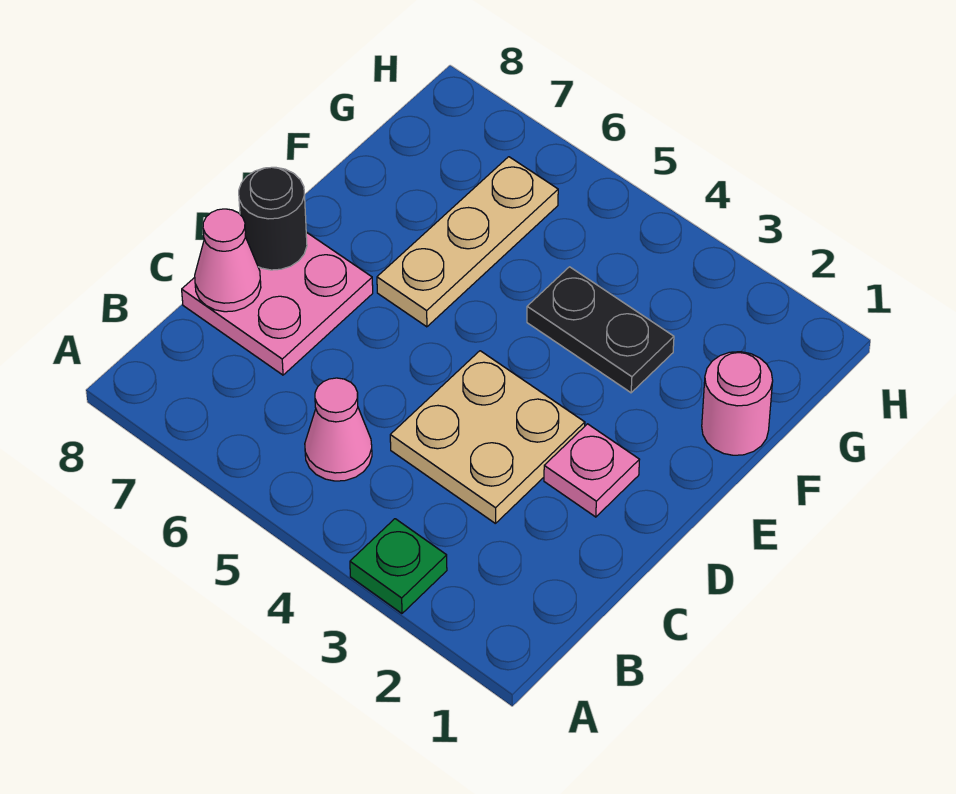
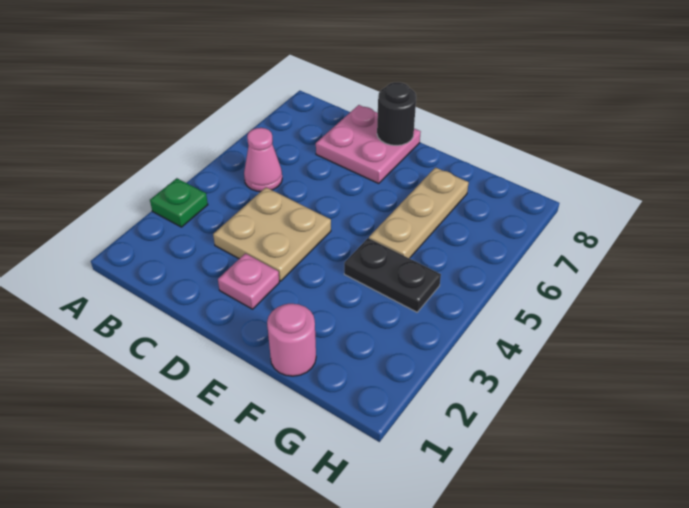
pink cone C8 level 2 -> none
tan plate E6:G6 level 1 -> tan plate F5:F7 level 1
black plate F3:F4 level 1 -> black plate F4:G4 level 1

